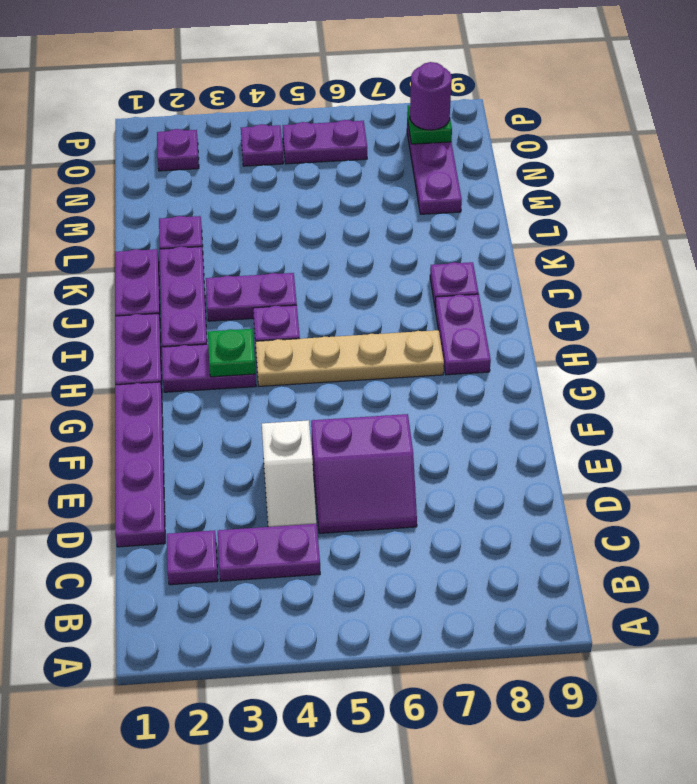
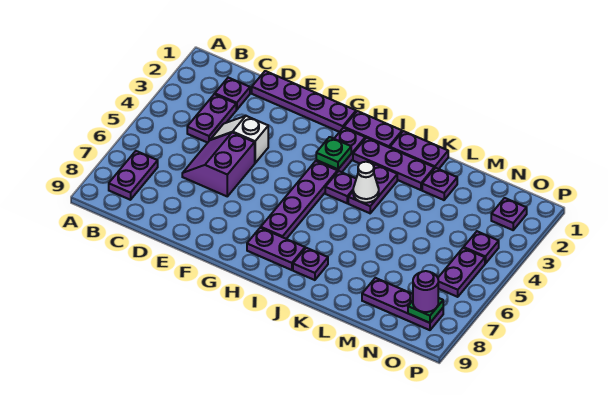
none -> purple plate B7:B8 level 1
tan plate H4:H7 level 1 -> purple plate H4:H7 level 1
none -> white cone J4 level 2

